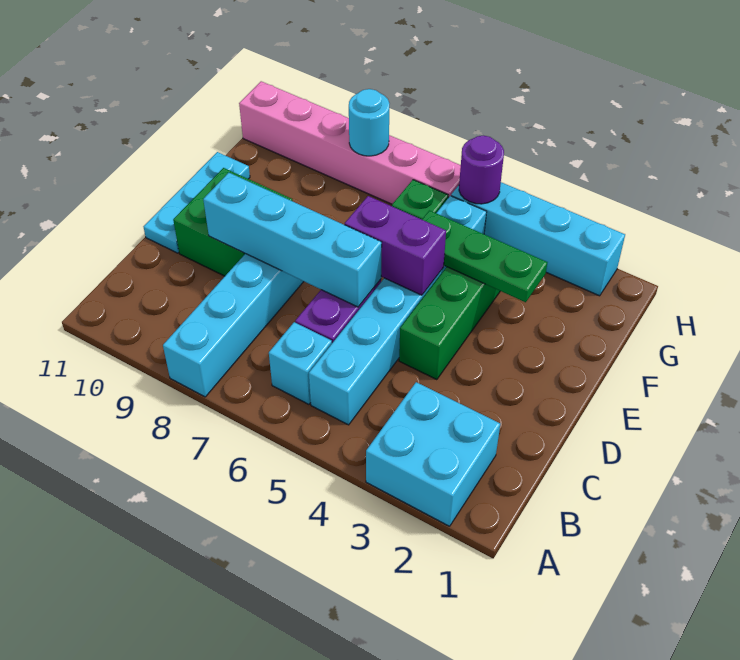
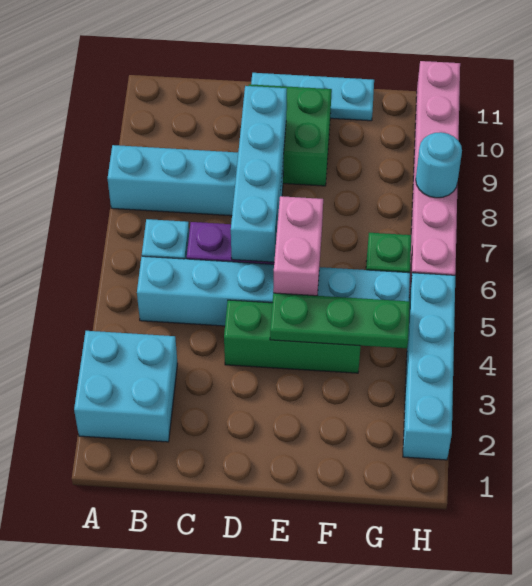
purple brick E5:E6 level 2 -> pink brick E5:E6 level 2
green plate F3:F5 level 2 -> green plate E4:G4 level 2
purple round brick H5 level 2 -> none

